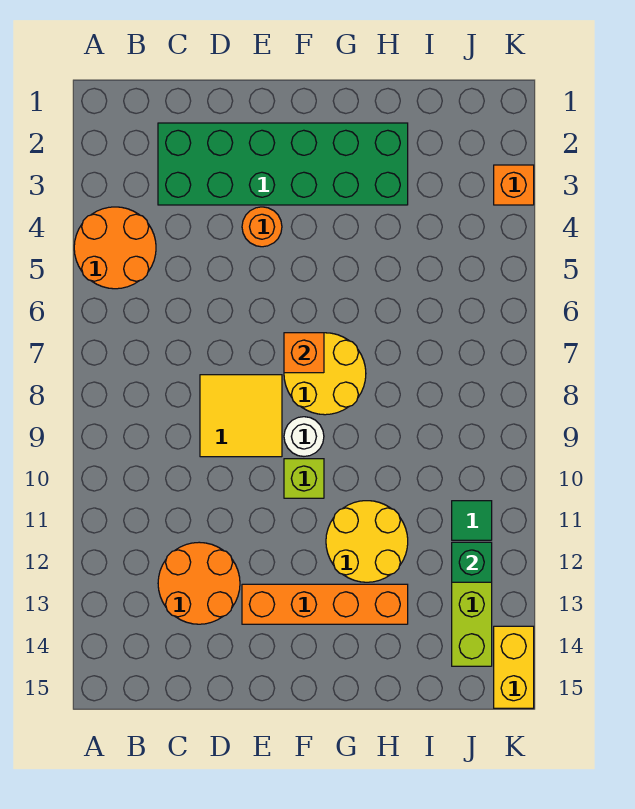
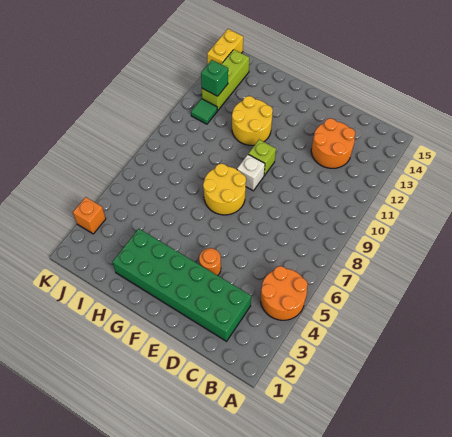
yellow tile D8:E9 level 1 -> none
orange brick E13:H13 level 1 -> none
orange brick F7 level 2 -> none
white round brick F9 level 1 -> white brick F9 level 1

